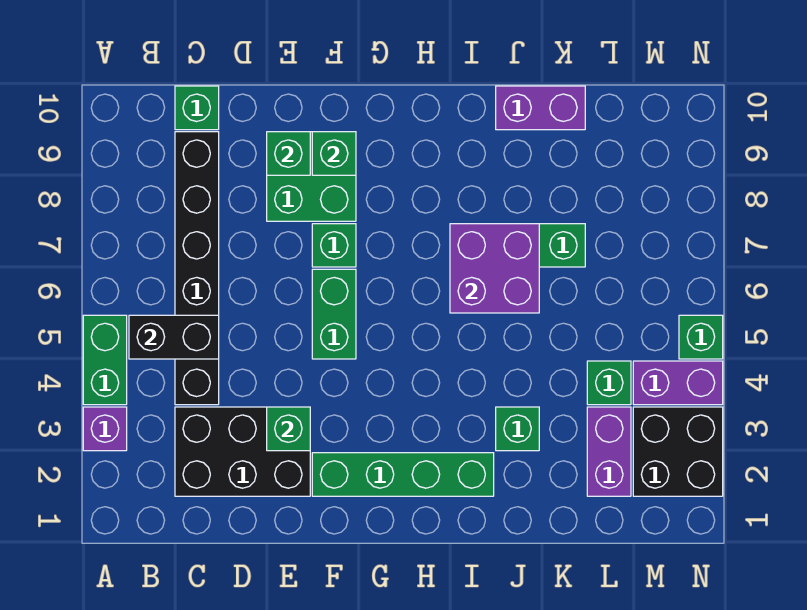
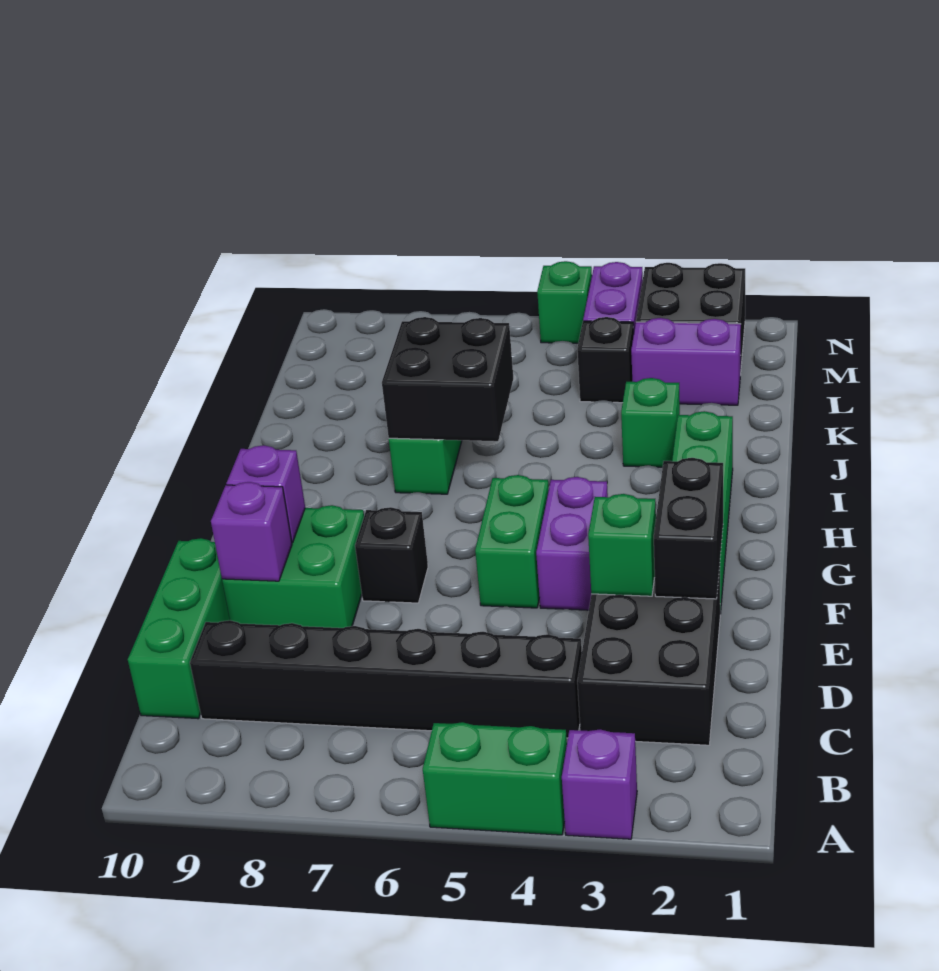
black brick B5:C5 level 2 -> black brick E2:F2 level 2
green brick C10 level 1 -> green brick C10:E10 level 1
green brick E9 level 2 -> purple brick E9 level 2
green brick F5:F6 level 1 -> green brick F5:G5 level 1
green brick F7 level 1 -> black brick F7 level 1
green brick F9 level 2 -> purple brick F9 level 2
purple brick I6:J7 level 2 -> black brick I6:J7 level 2
purple brick J10:K10 level 1 -> purple brick F4:G4 level 1
green brick L4 level 1 -> black brick L4 level 1

